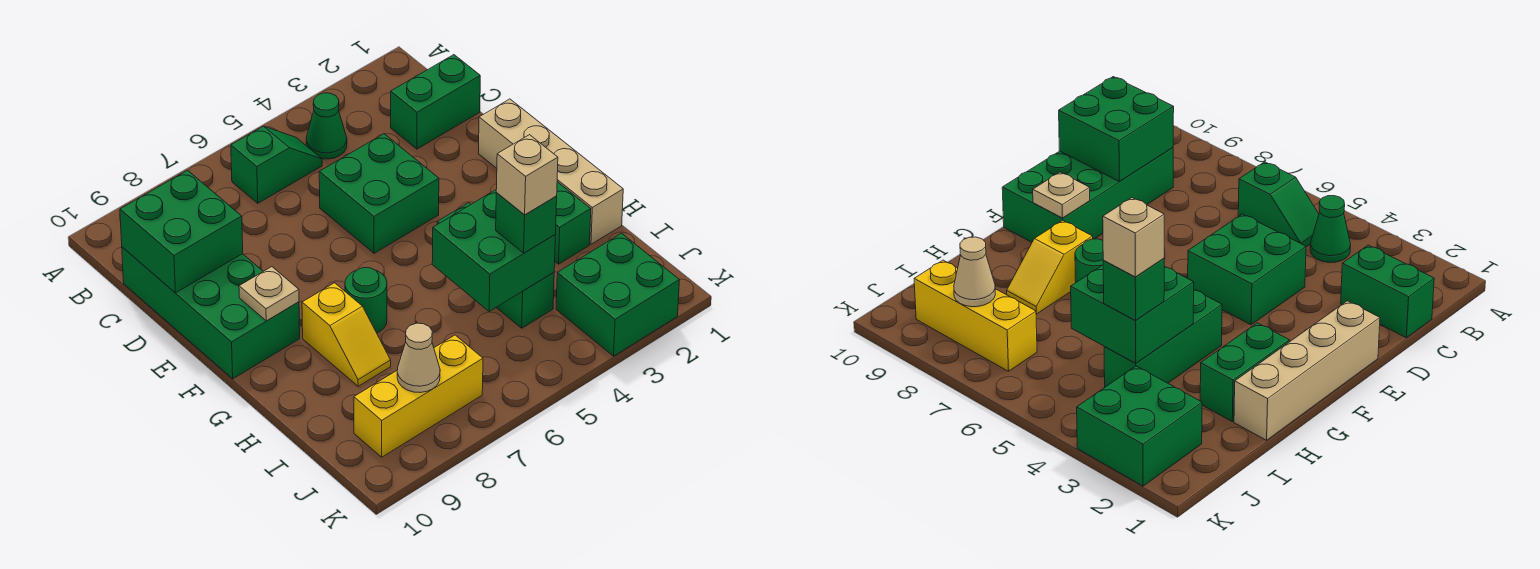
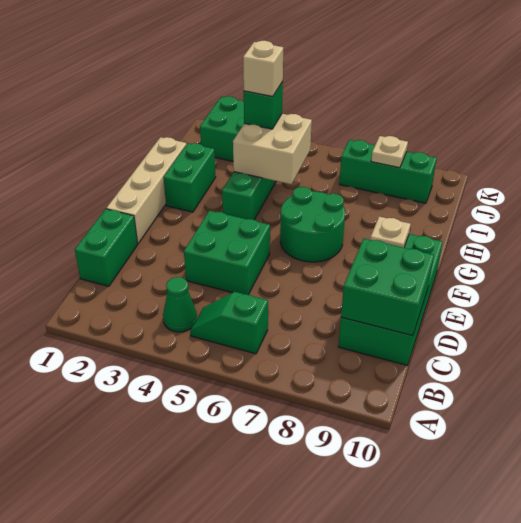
green brick C1:C2 level 1 -> green brick C1:D1 level 1
green round brick G7 level 1 -> green round brick F6:G7 level 1
yellow slope G8:H8 level 1 top G -> none
green brick H4:I5 level 2 -> tan brick H4:I5 level 2
yellow brick J7:J9 level 1 -> green brick J7:J9 level 1
tan cone J8 level 2 -> tan plate J8 level 2

